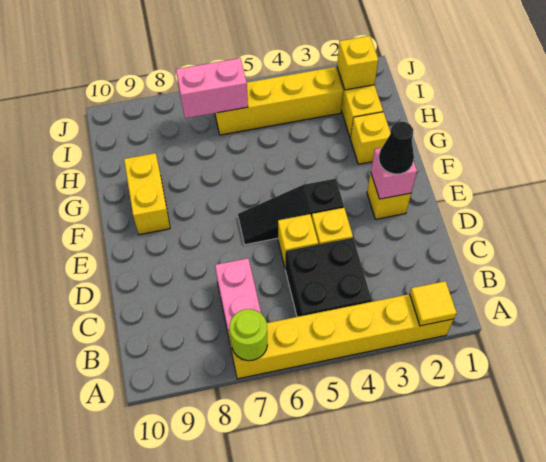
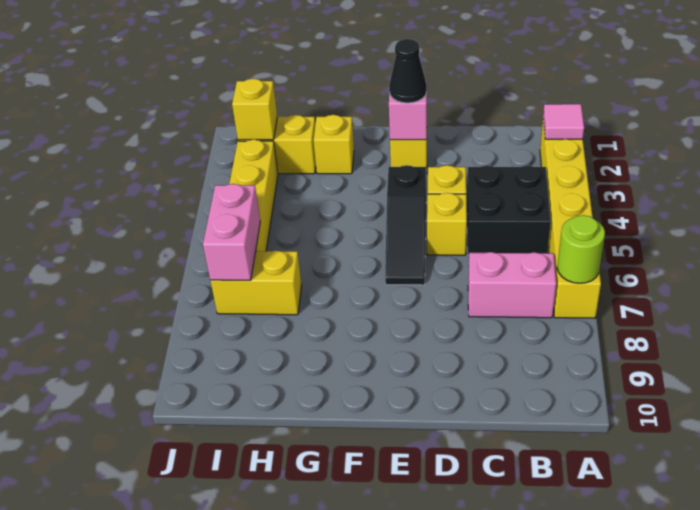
yellow tile A2 level 2 -> pink tile A2 level 2
yellow brick F9:G9 level 1 -> yellow brick H7:I7 level 1

